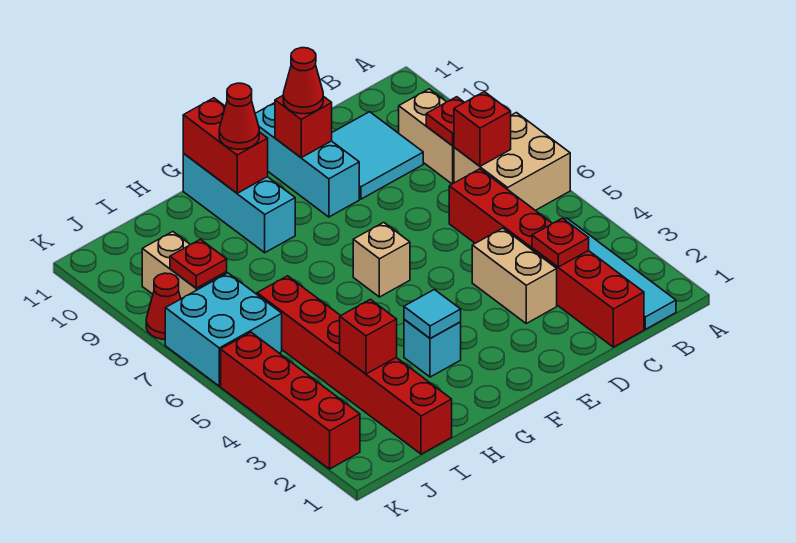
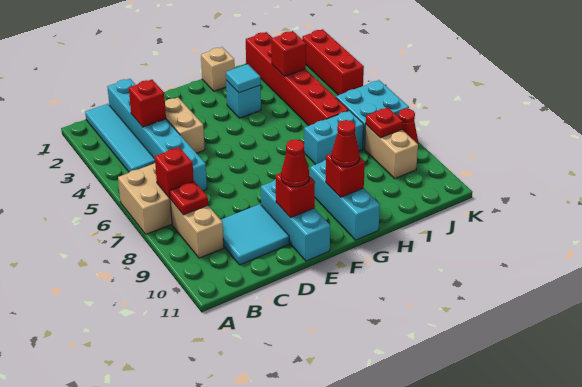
red brick C1:C6 level 1 -> cyan brick C1:C6 level 1
red plate C3 level 2 -> red brick C3 level 2
tan brick F6 level 1 -> tan brick G1 level 1
red brick G10:G11 level 2 -> red brick G10 level 2
none -> cyan brick H7:I7 level 1
red brick K2:K5 level 1 -> red brick K2:K4 level 1

